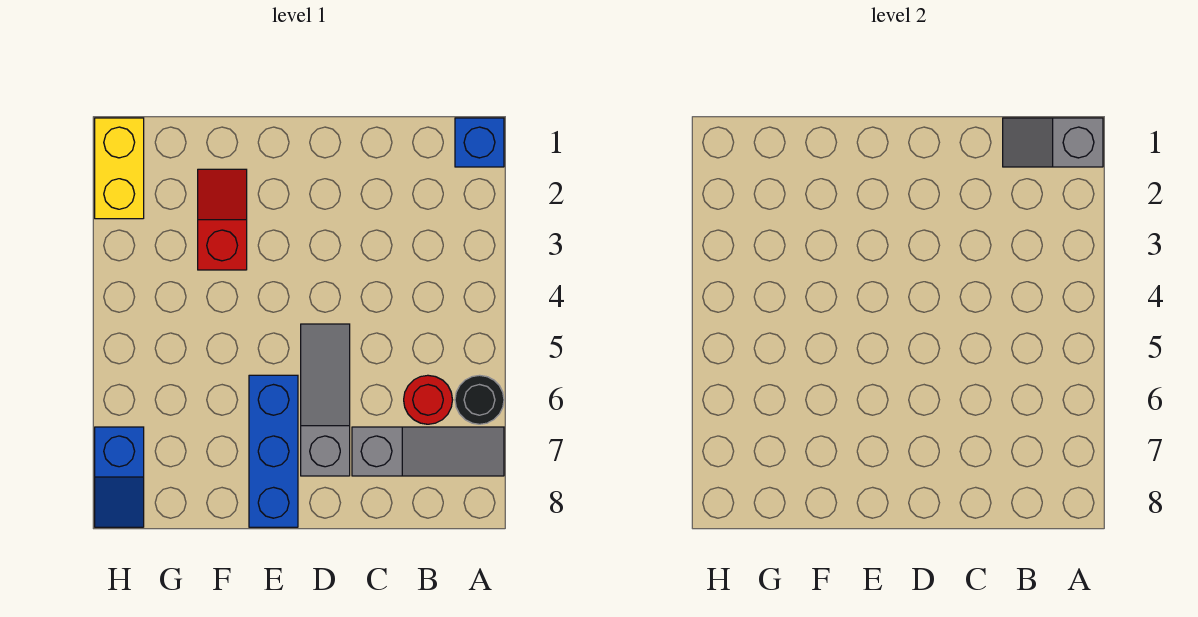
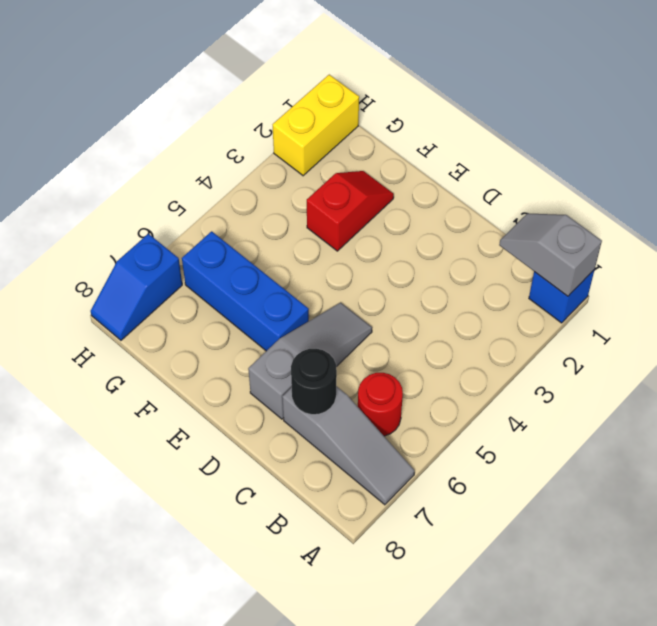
black round brick A6 level 1 -> black round brick C7 level 2
blue brick E6:E8 level 1 -> blue brick E6:G6 level 1

